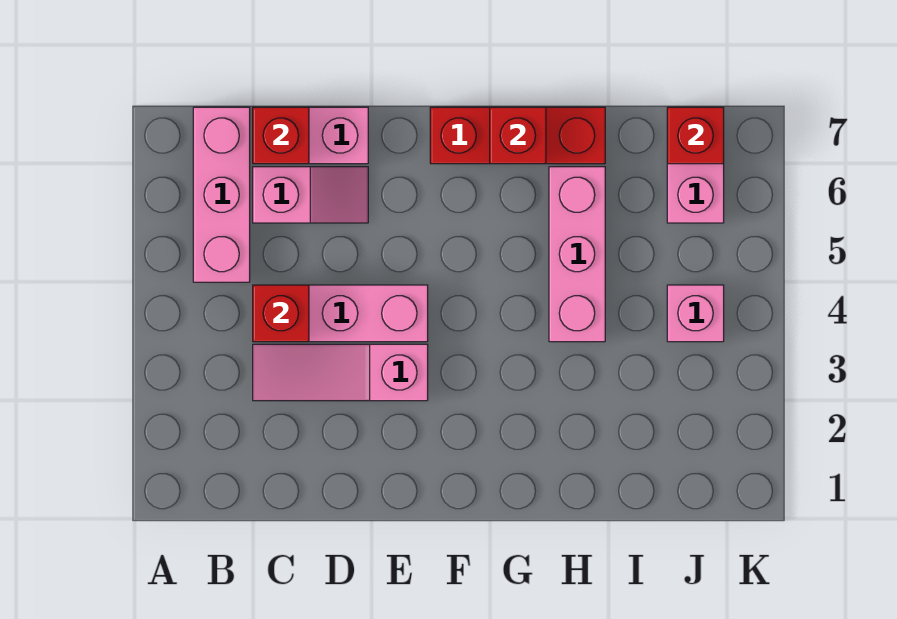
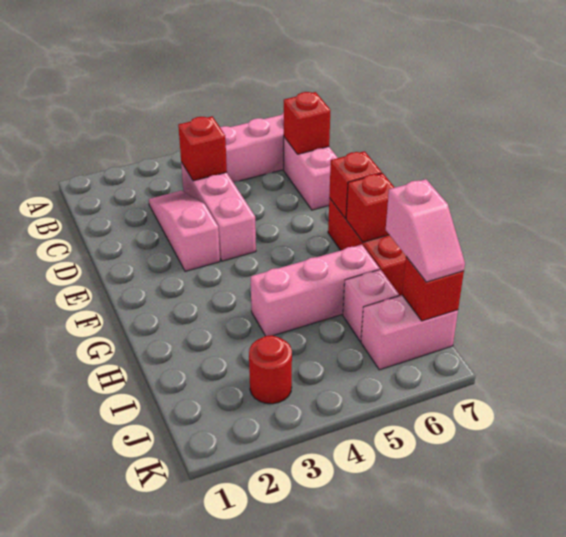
pink slope C6:D6 level 1 top C -> pink slope I7:J7 level 3 top I
none -> red brick F7 level 2
none -> red round brick J3 level 1
pink brick J4 level 1 -> pink brick I6 level 1

